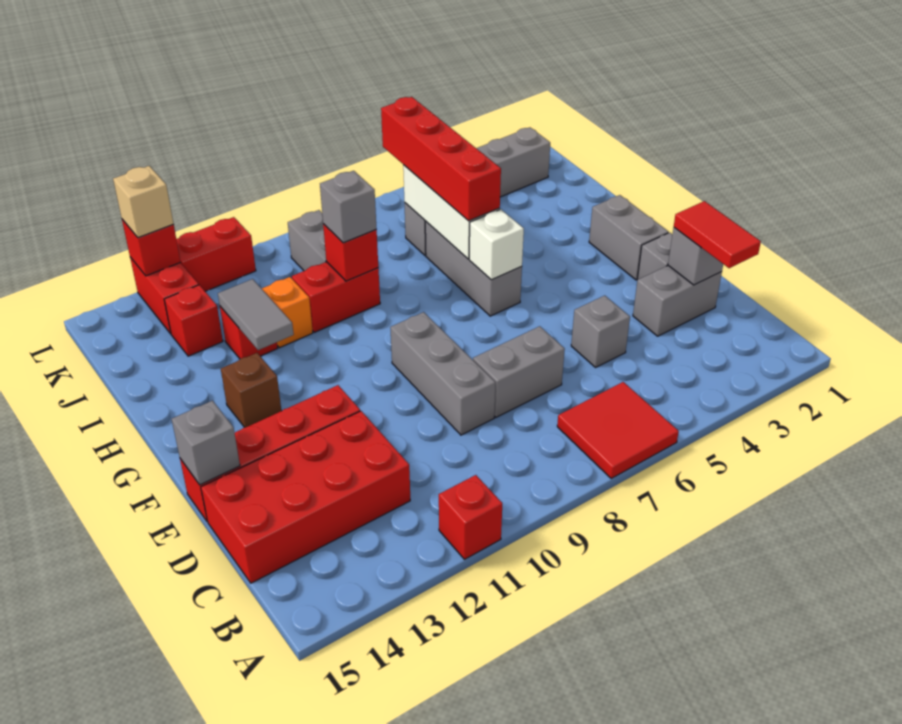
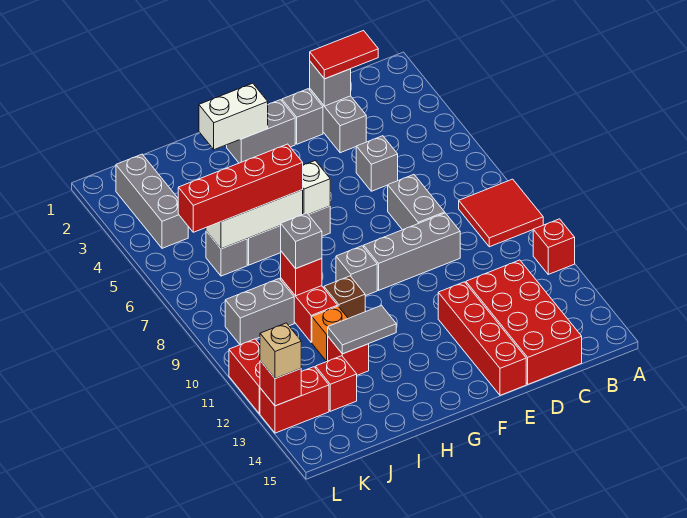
red tile A6:B7 level 1 -> red tile A8:B9 level 1
grey brick E15 level 2 -> grey brick G9 level 1
none -> white brick G2:H2 level 2
brown brick G13 level 1 -> brown brick H10 level 1

